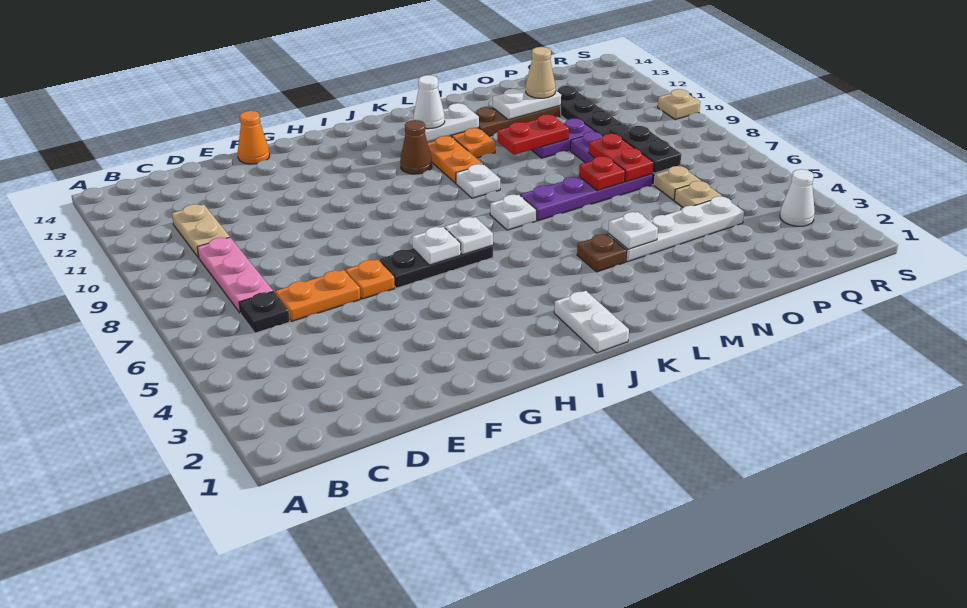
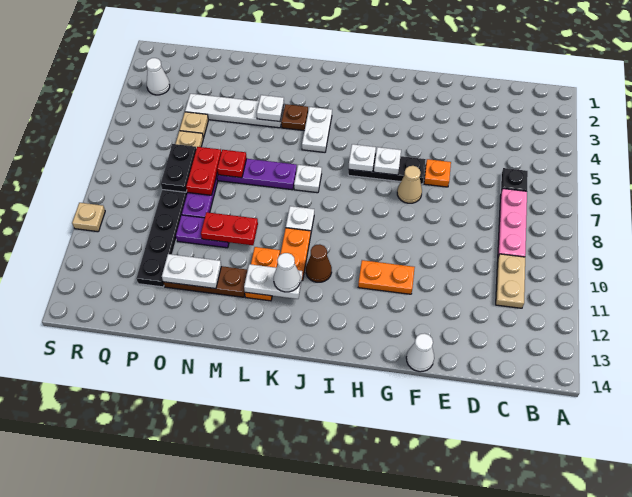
orange plate D6:E6 level 1 -> orange plate G11:H11 level 1
orange cone F14 level 1 -> white cone F14 level 1
white plate J1:J2 level 1 -> white plate K4:K5 level 1
tan cone O12 level 3 -> tan cone G7 level 1

